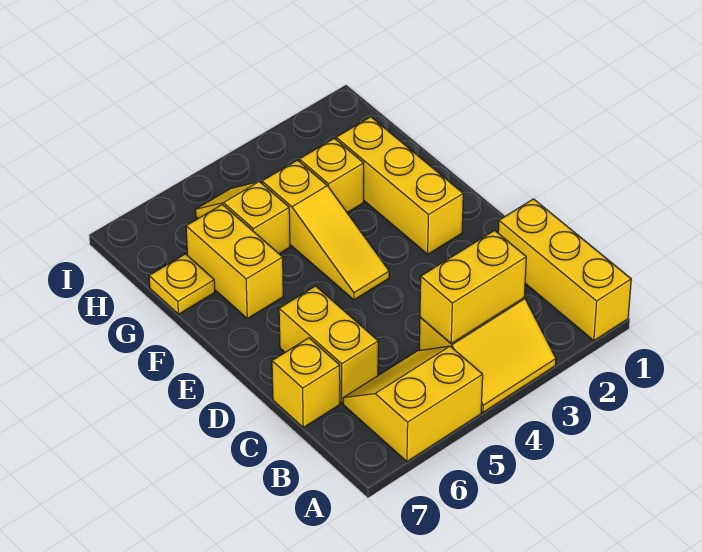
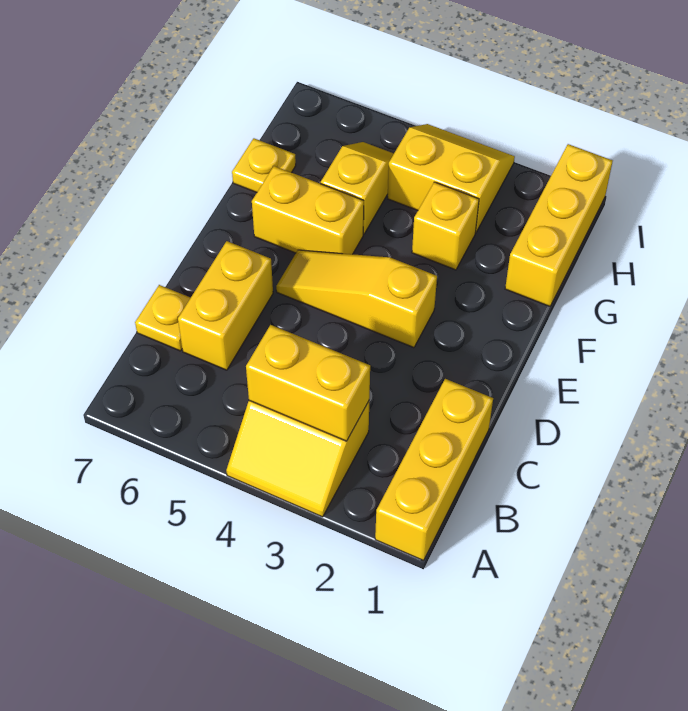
yellow slope A5:B6 level 1 top A -> yellow slope H3:I4 level 1 top H
yellow brick C7 level 1 -> yellow plate C7 level 1
yellow brick E2:G2 level 1 -> yellow brick G1:I1 level 1
yellow slope E4:G4 level 1 top G -> yellow slope E3:E5 level 1 top 3
yellow brick F6:G6 level 1 -> yellow brick F5:F6 level 1

